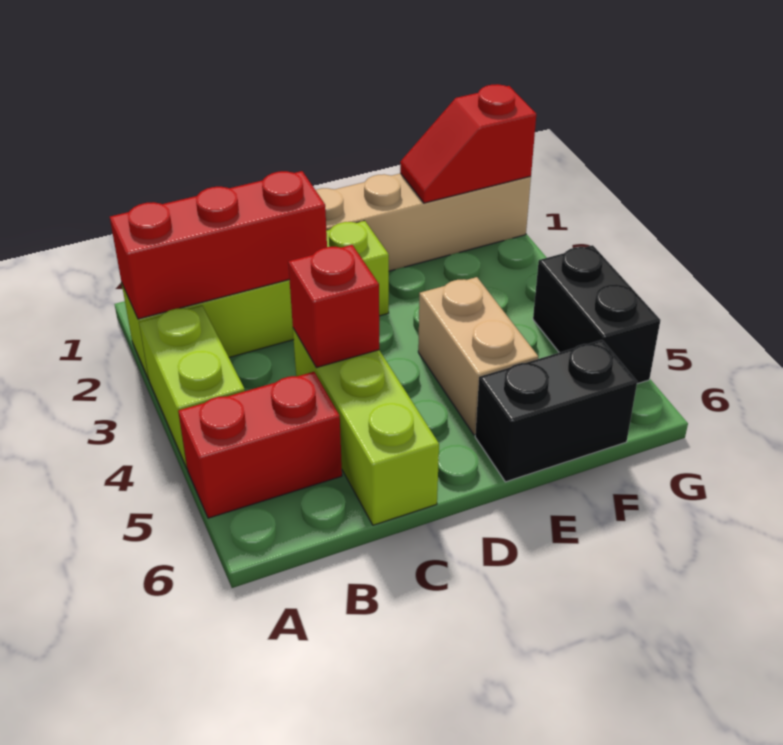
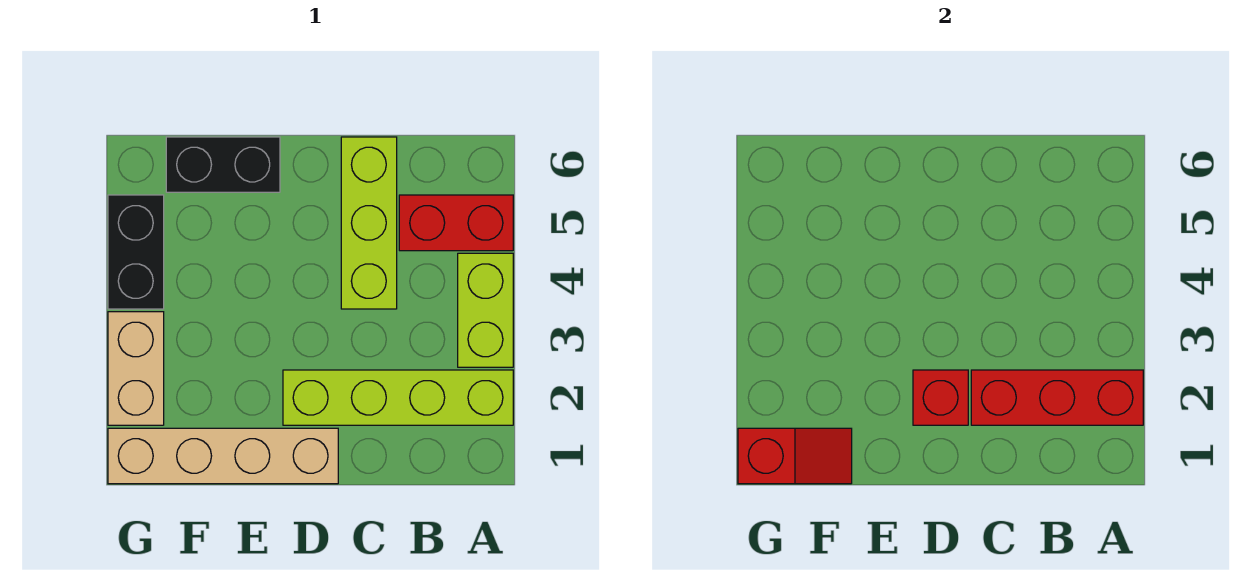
red brick C4 level 2 -> red brick D2 level 2
tan brick E4:E5 level 1 -> tan brick G2:G3 level 1

